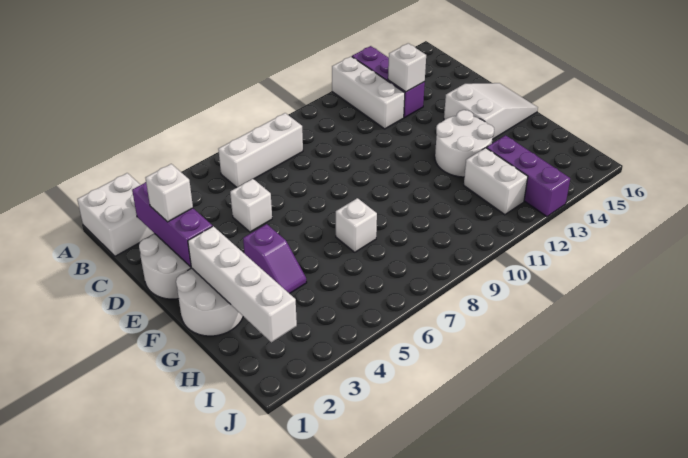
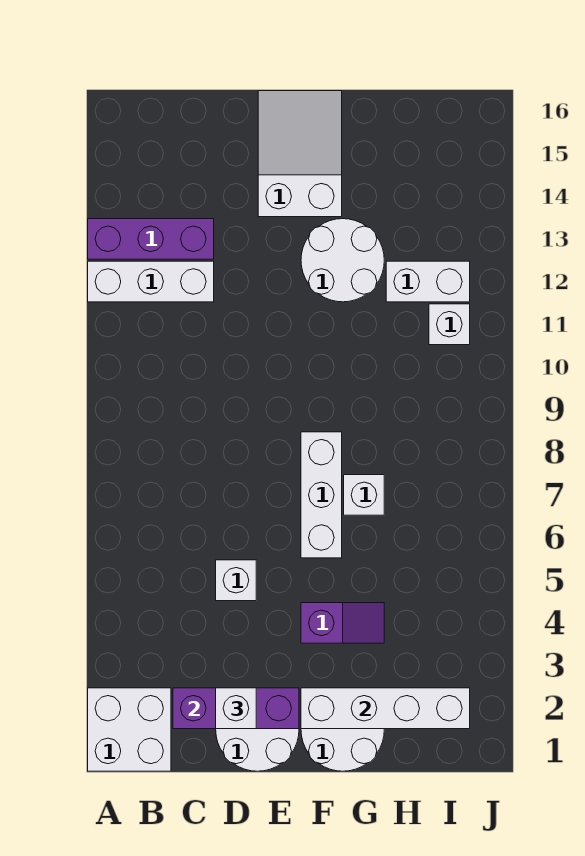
white brick B6:B8 level 1 -> white brick F6:F8 level 1
white brick C13 level 2 -> white brick I11 level 1
purple brick H13:J13 level 1 -> none

